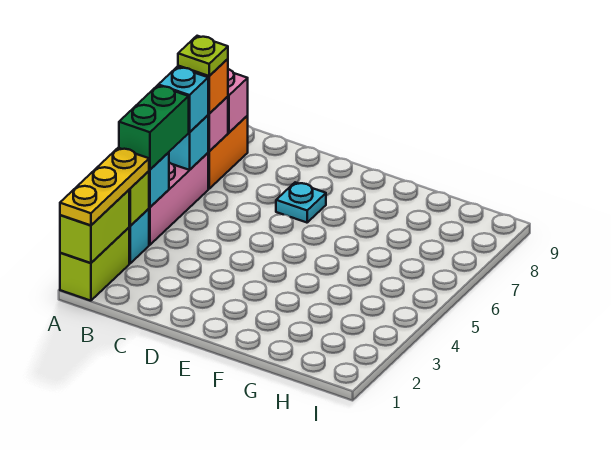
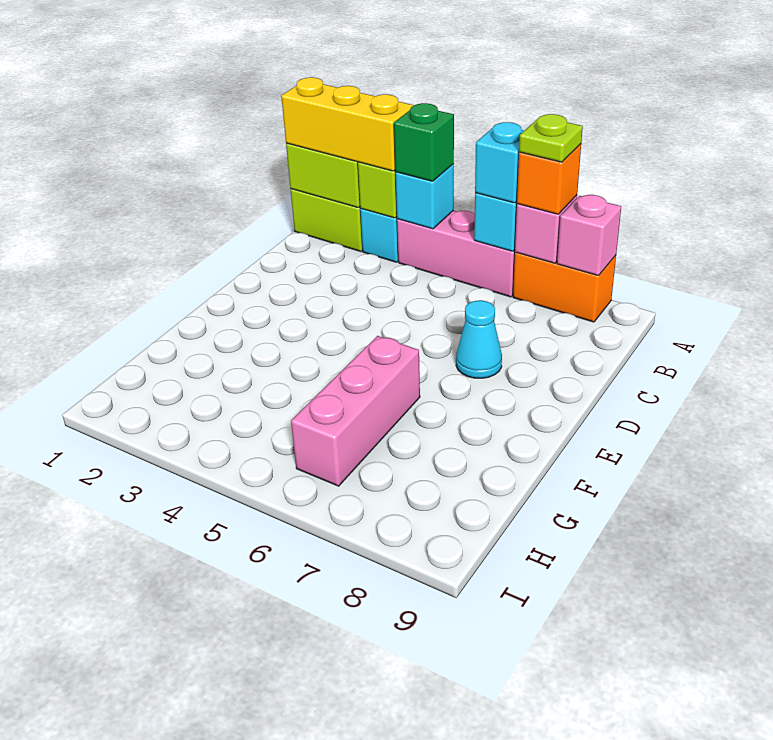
yellow plate A1:A3 level 3 -> yellow brick A1:A3 level 3
green brick A4:A5 level 3 -> green brick A4 level 3
cyan plate D7 level 1 -> cyan cone D7 level 1
none -> pink brick F6:H6 level 1

